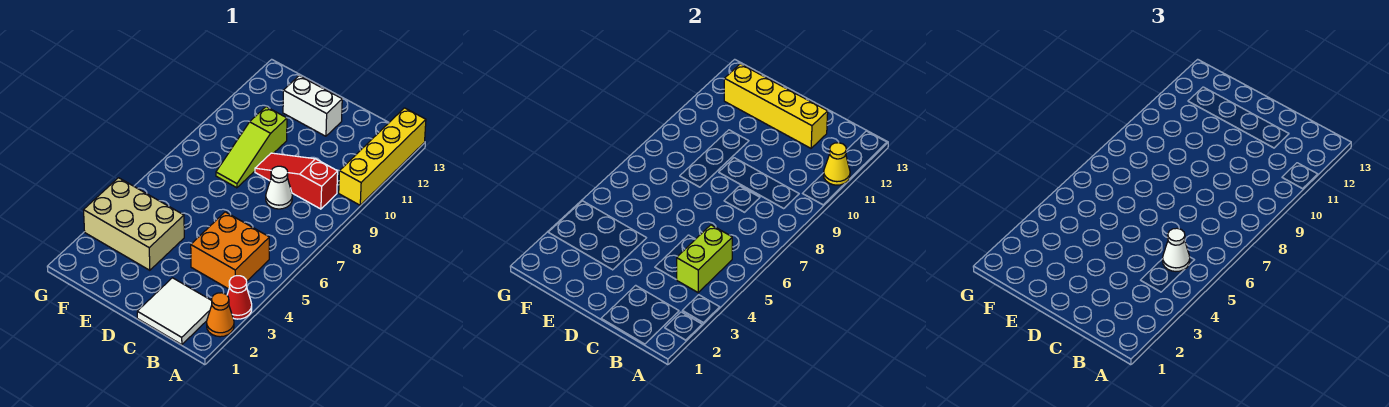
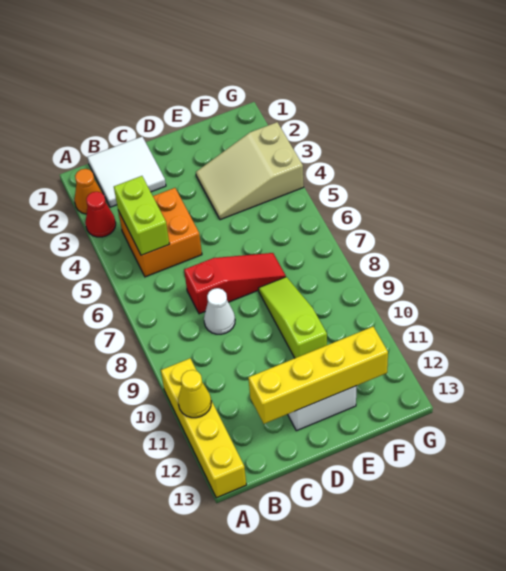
white cone B5 level 3 -> none
red slope B9:D9 level 1 top B -> red slope C7:E7 level 1 top C
tan brick E3:G4 level 1 -> tan slope E3:G4 level 1 top G

